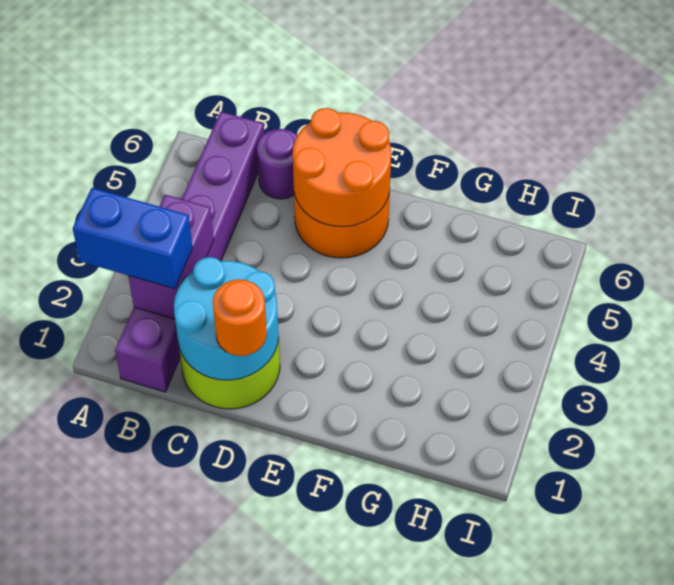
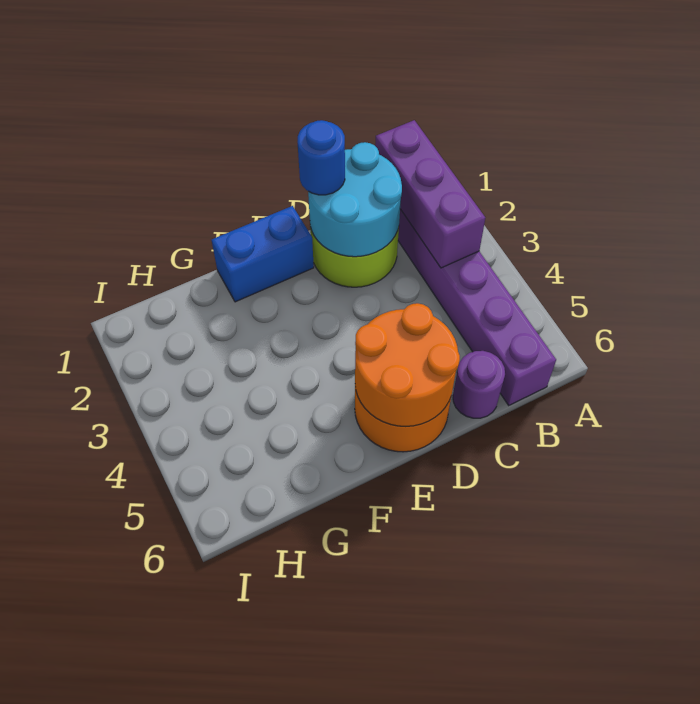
blue brick A2:B2 level 3 -> blue brick E1:F1 level 1
purple brick B2:B3 level 2 -> purple brick B1:B3 level 2
orange round brick D1 level 3 -> blue round brick D1 level 3

